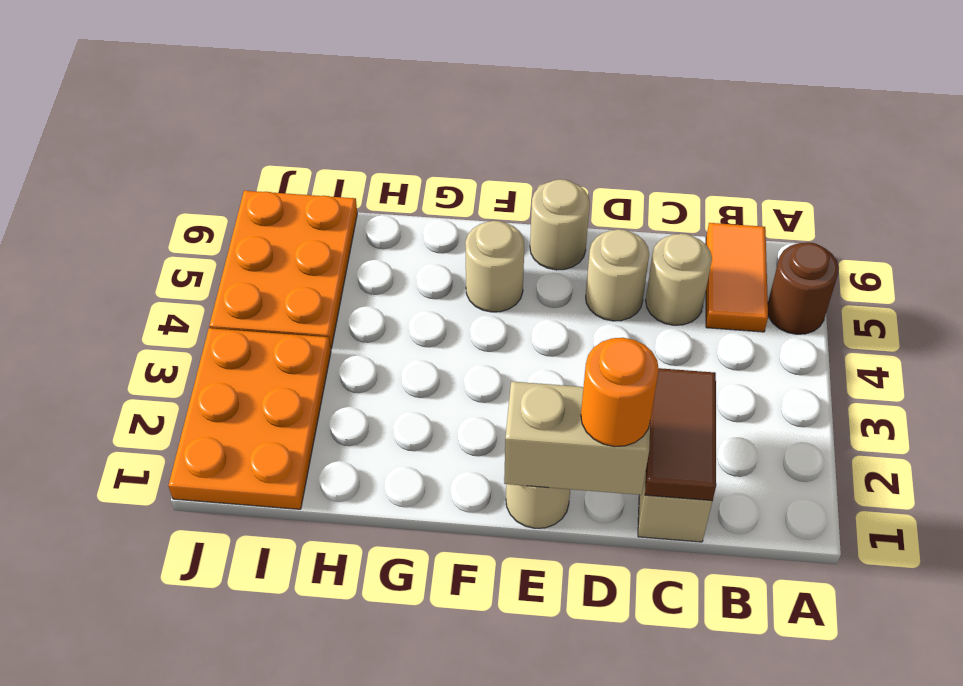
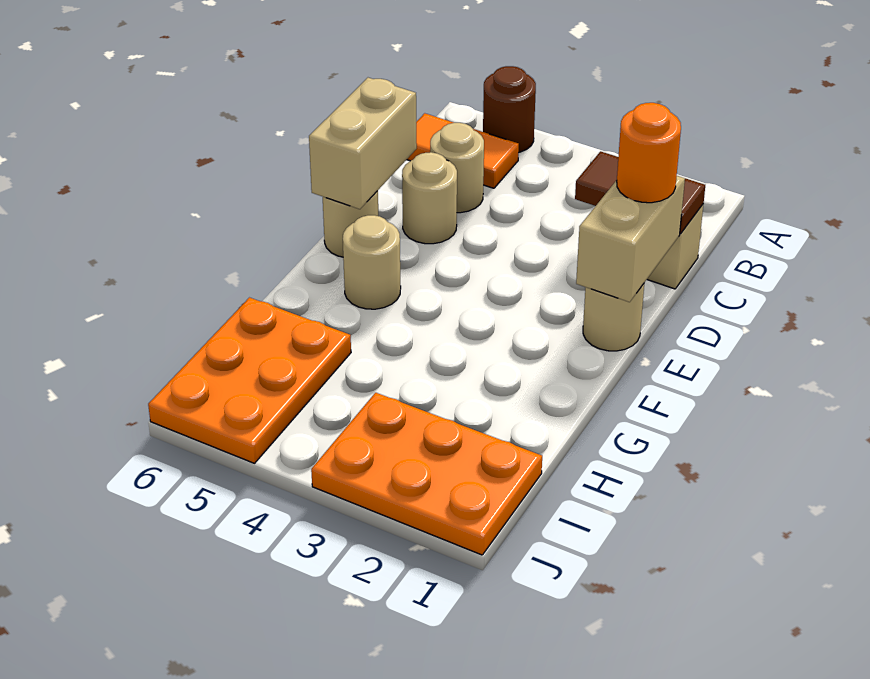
none -> tan brick D6:E6 level 2
orange plate I4:J6 level 1 -> orange plate H5:J6 level 1

